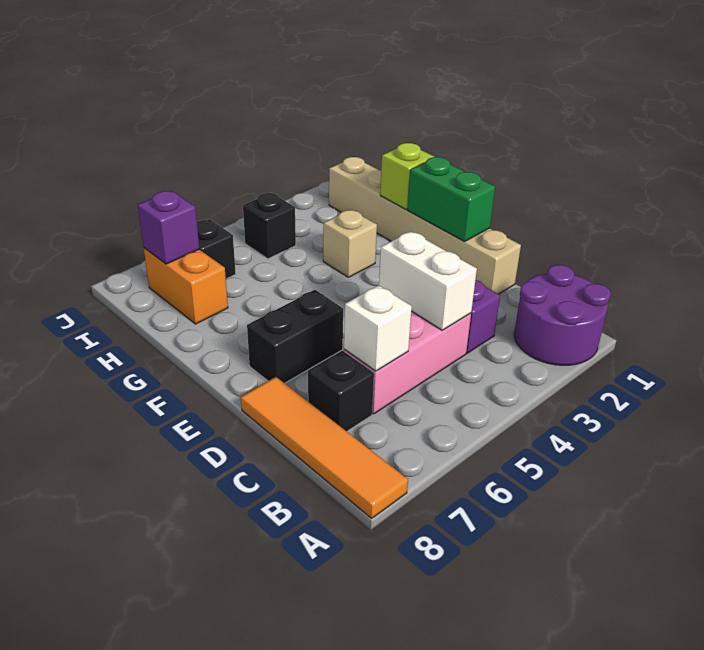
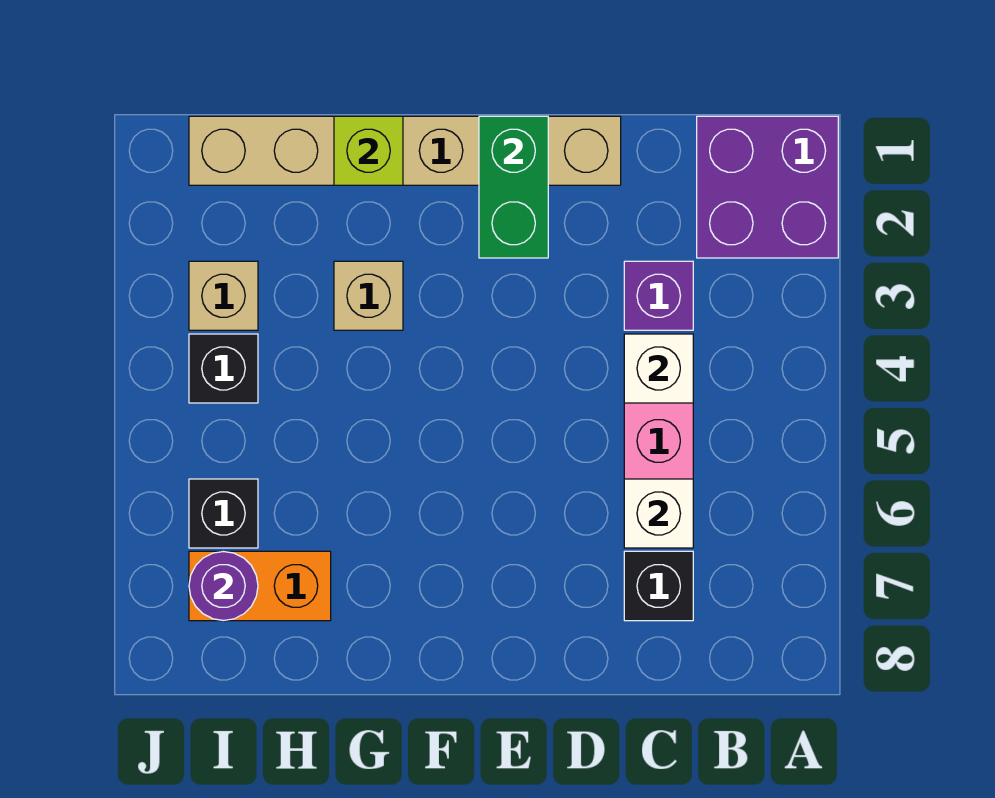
purple round brick A1:B2 level 1 -> purple brick A1:B2 level 1
orange tile A8:D8 level 1 -> none
white brick C4:D4 level 2 -> white brick C4 level 2
green brick E1:F1 level 2 -> green brick E1:E2 level 2
black brick E6:E7 level 1 -> none
none -> tan brick I3 level 1
purple brick I7 level 2 -> purple round brick I7 level 2

